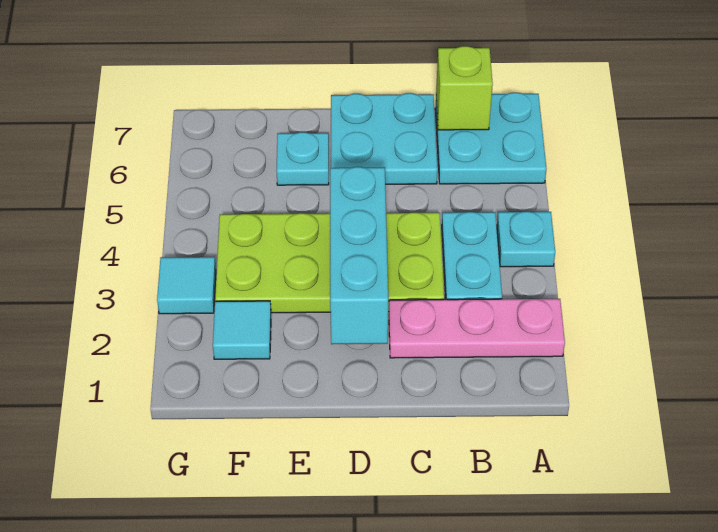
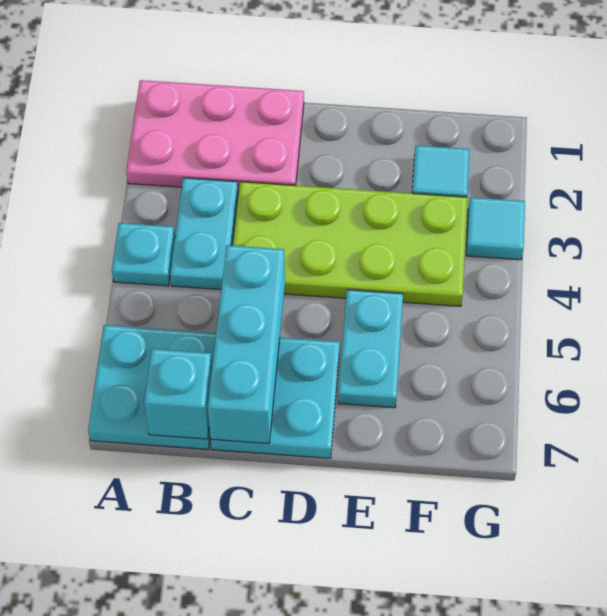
pink plate A2:C2 level 1 -> pink plate A1:C2 level 1
lime brick B7 level 2 -> cyan brick B7 level 2
cyan brick D2:D4 level 2 -> cyan brick C5:C7 level 2
cyan plate E6 level 1 -> cyan plate E5:E6 level 1

